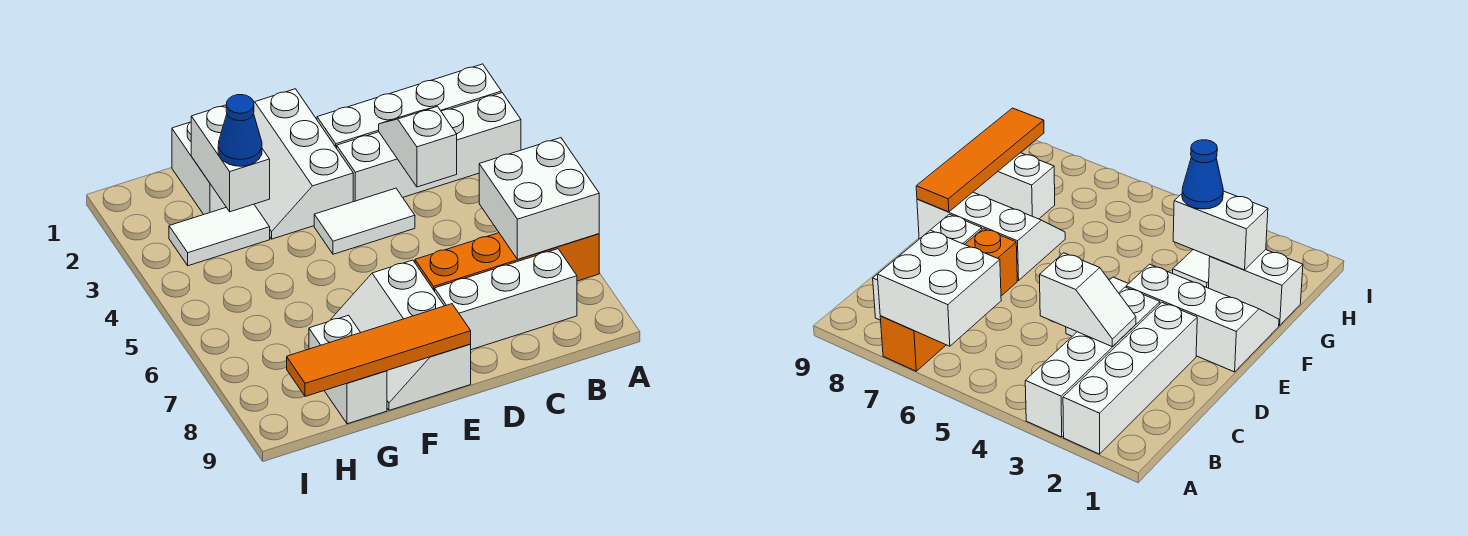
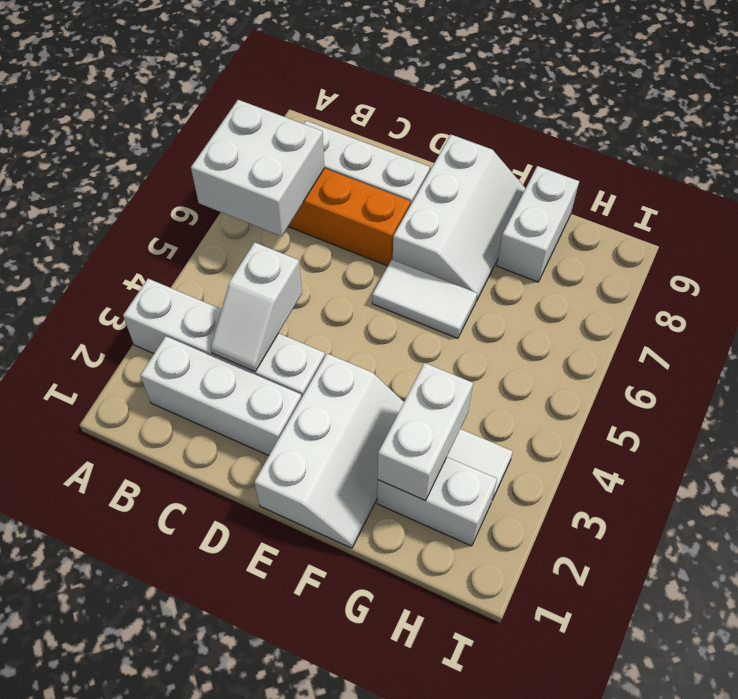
white brick A2:D2 level 1 -> white brick B2:D2 level 1
white tile D4:E4 level 1 -> white tile E6:F6 level 1
orange tile E9:H9 level 2 -> none
white brick G1:G2 level 1 -> white brick G2:H2 level 1
blue cone G3 level 3 -> none

